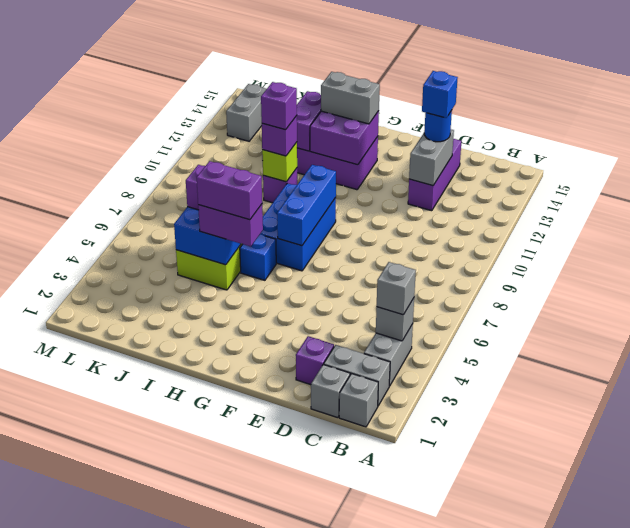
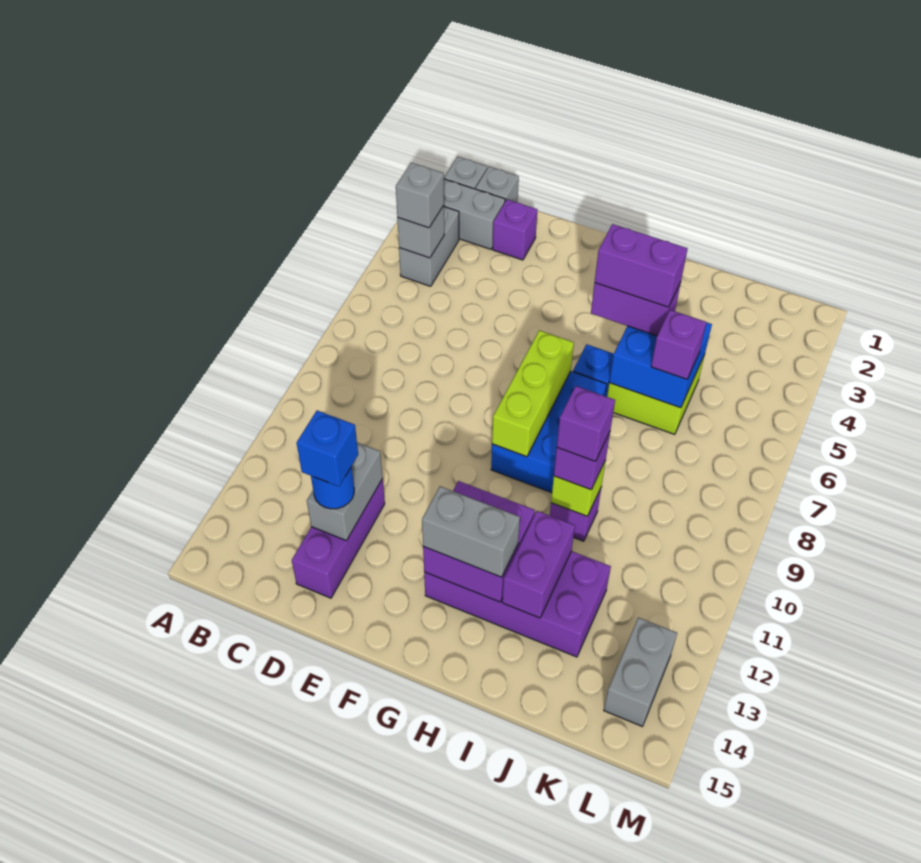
blue brick G7:G9 level 2 -> lime brick G7:G9 level 2

